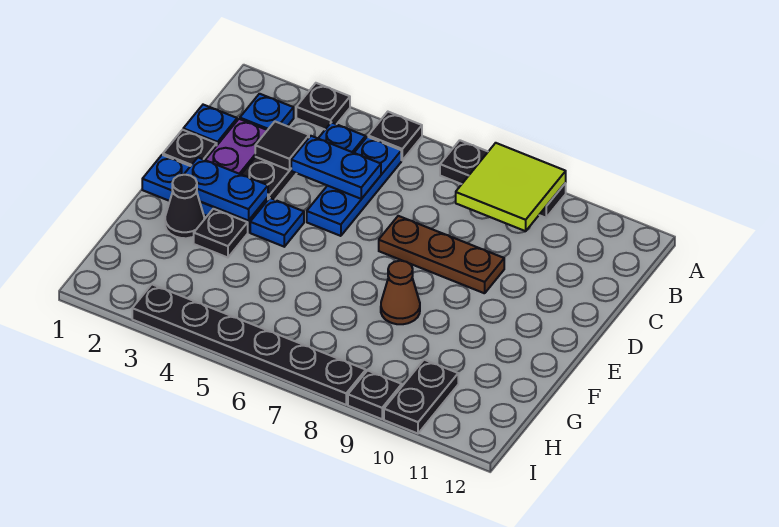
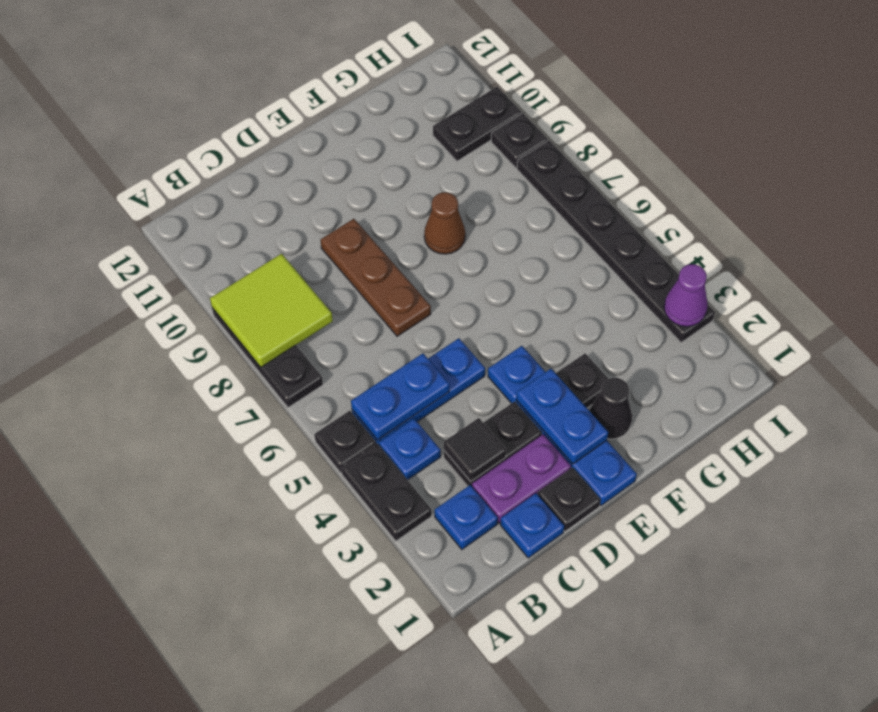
black plate A3 level 1 -> black plate A3:A4 level 1
blue plate C4:C5 level 2 -> blue plate B5:C5 level 2
none -> purple cone I3 level 2

